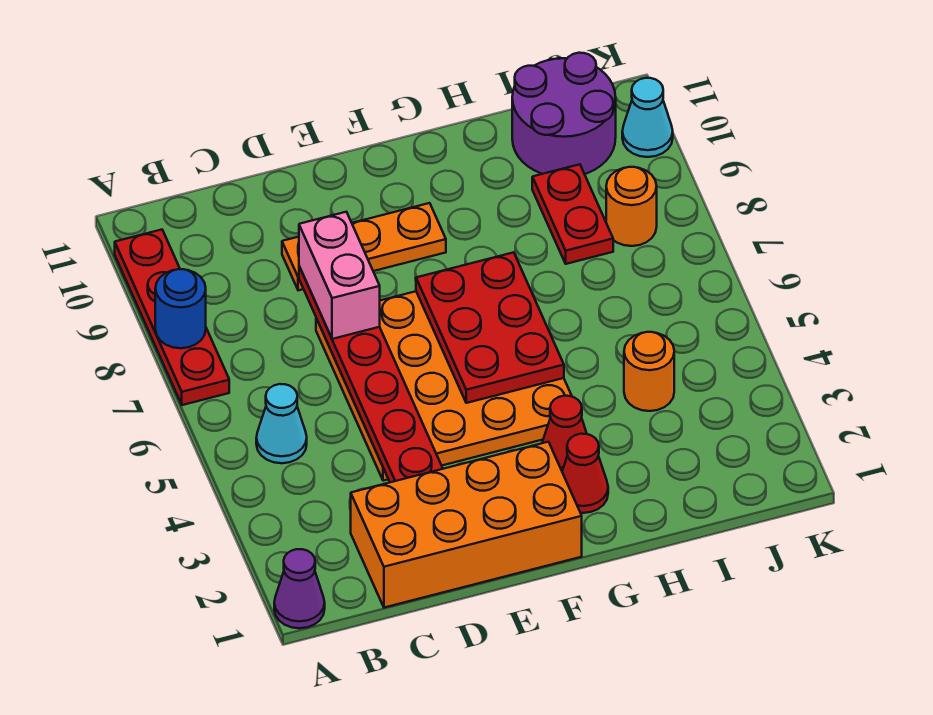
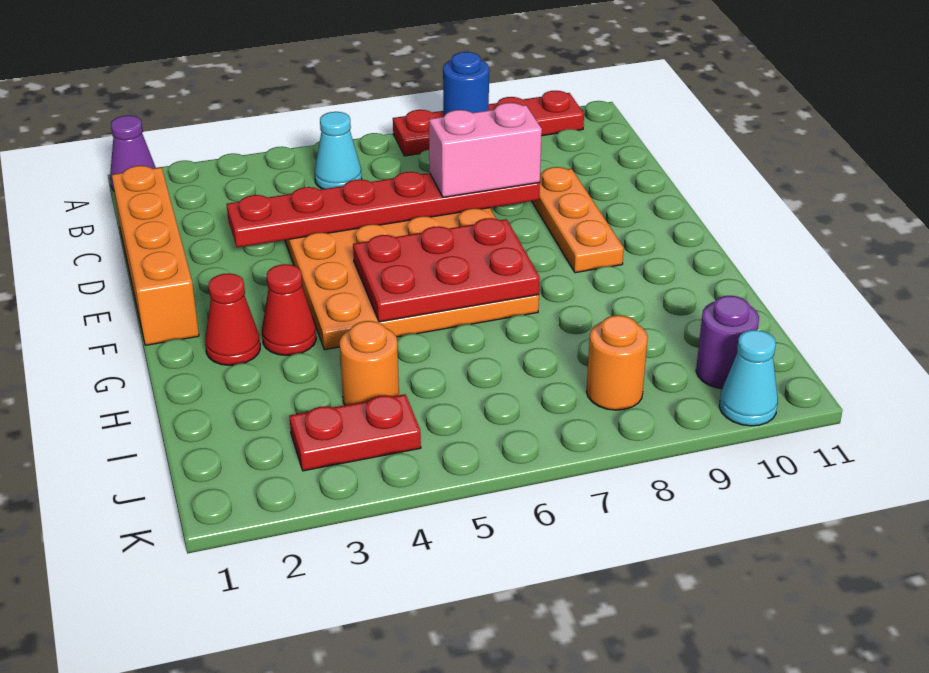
orange brick C1:F2 level 1 -> orange brick C1:F1 level 1
red plate I8:I9 level 1 -> red plate J3:J4 level 1
purple round brick I10:J11 level 1 -> purple round brick J10 level 1

